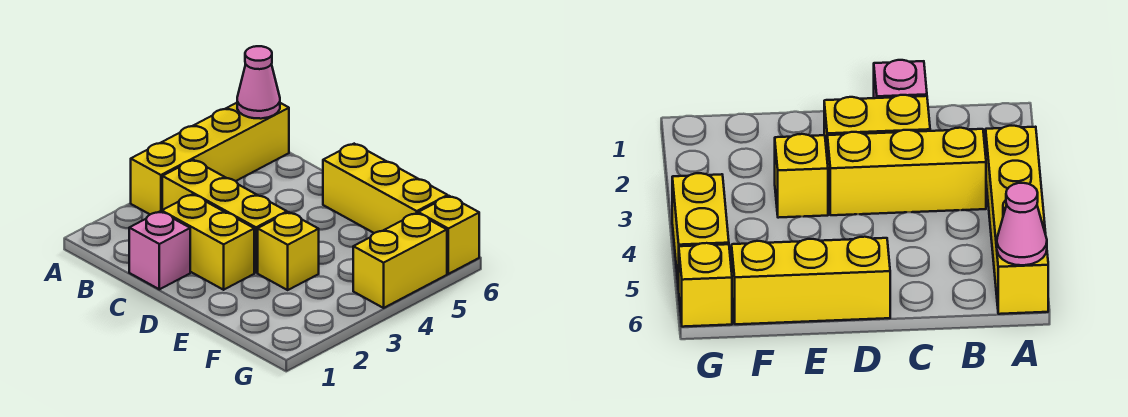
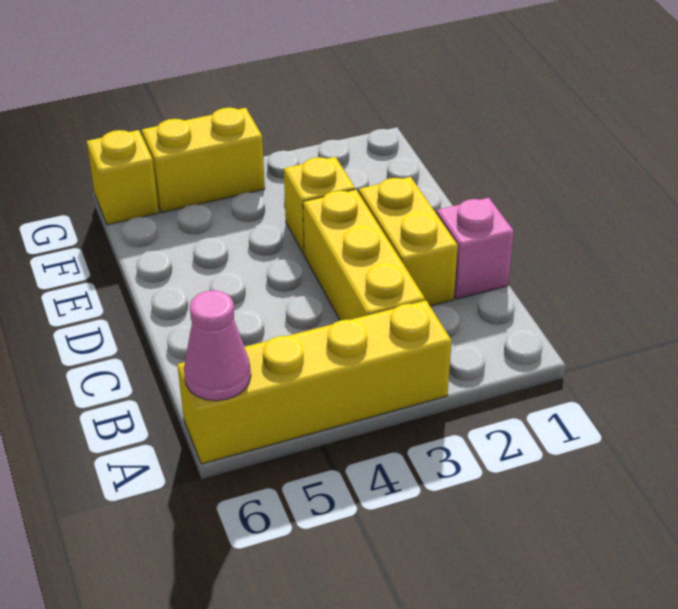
yellow brick D6:F6 level 1 -> none

